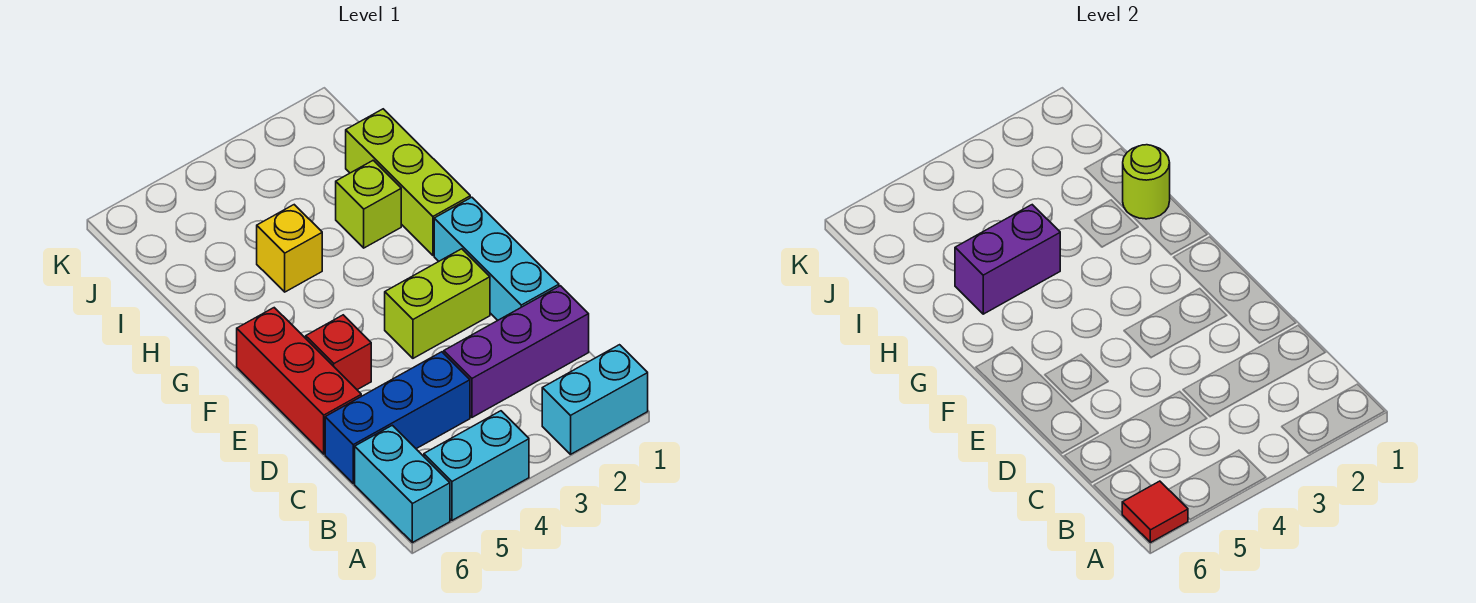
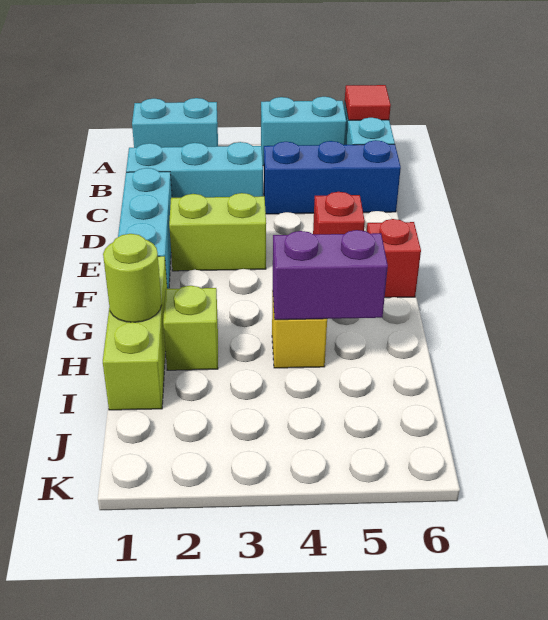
purple brick C1:C3 level 1 -> cyan brick C1:C3 level 1
red brick D6:F6 level 1 -> red brick F6 level 1

